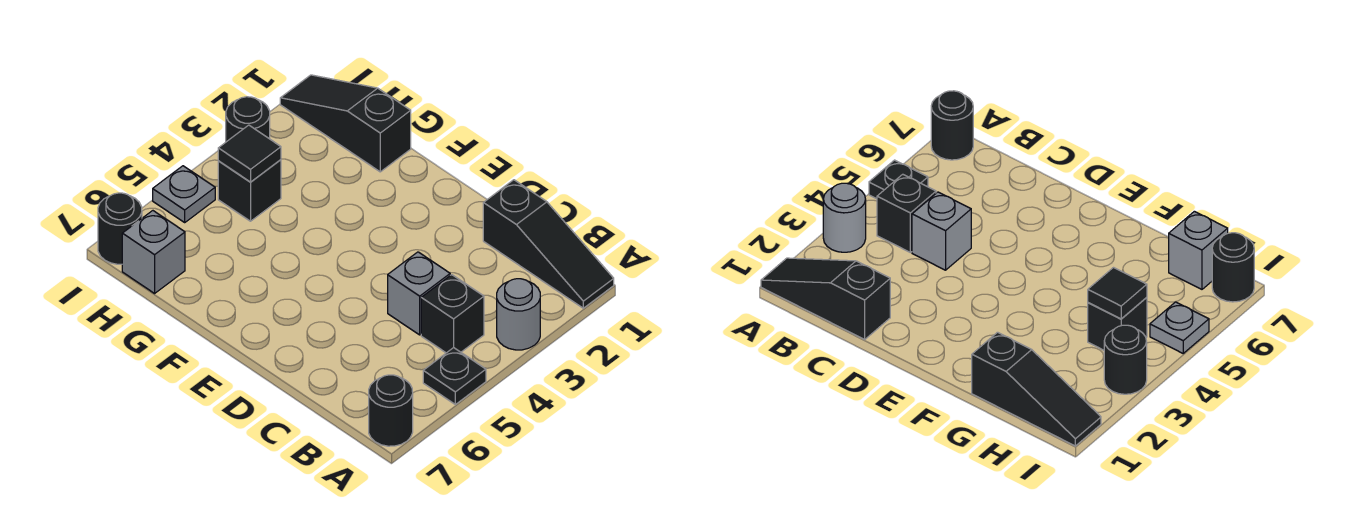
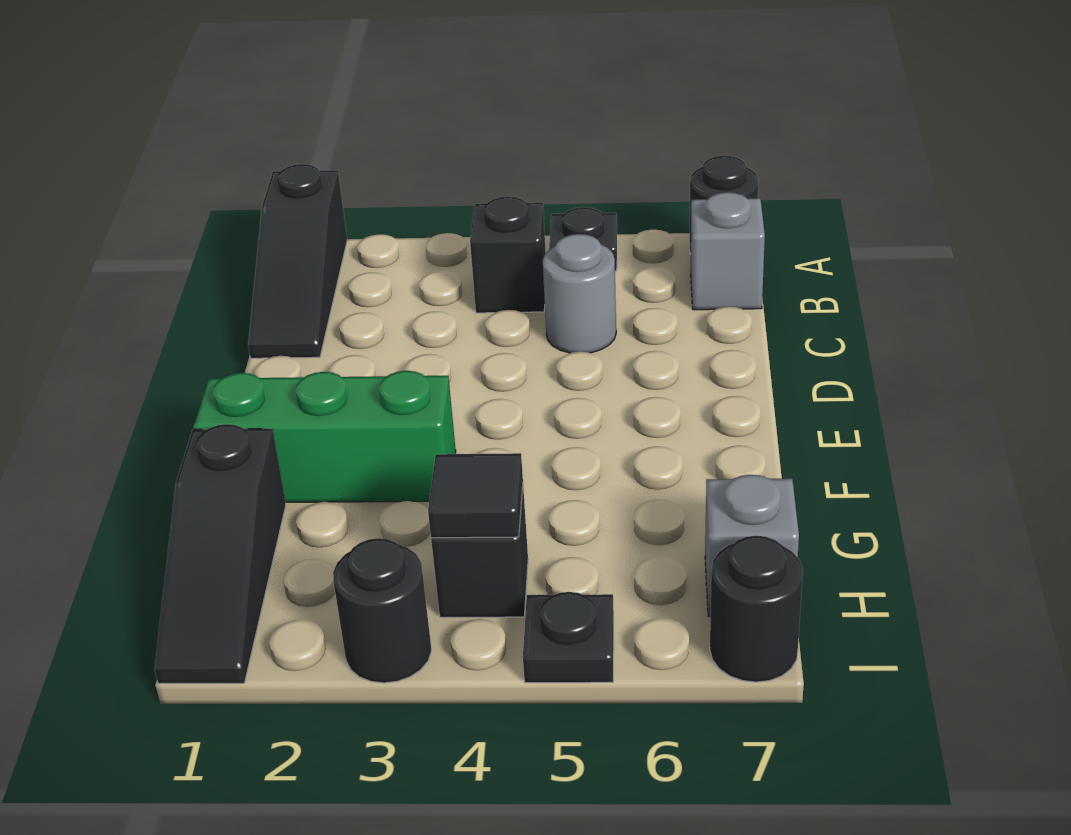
black slope A1:C1 level 1 top C -> black slope A1:C1 level 1 top A
grey round brick A3 level 1 -> grey round brick C5 level 1
grey brick C4 level 1 -> grey brick B7 level 1
none -> green brick F1:F3 level 1
grey plate I5 level 1 -> black plate I5 level 1

